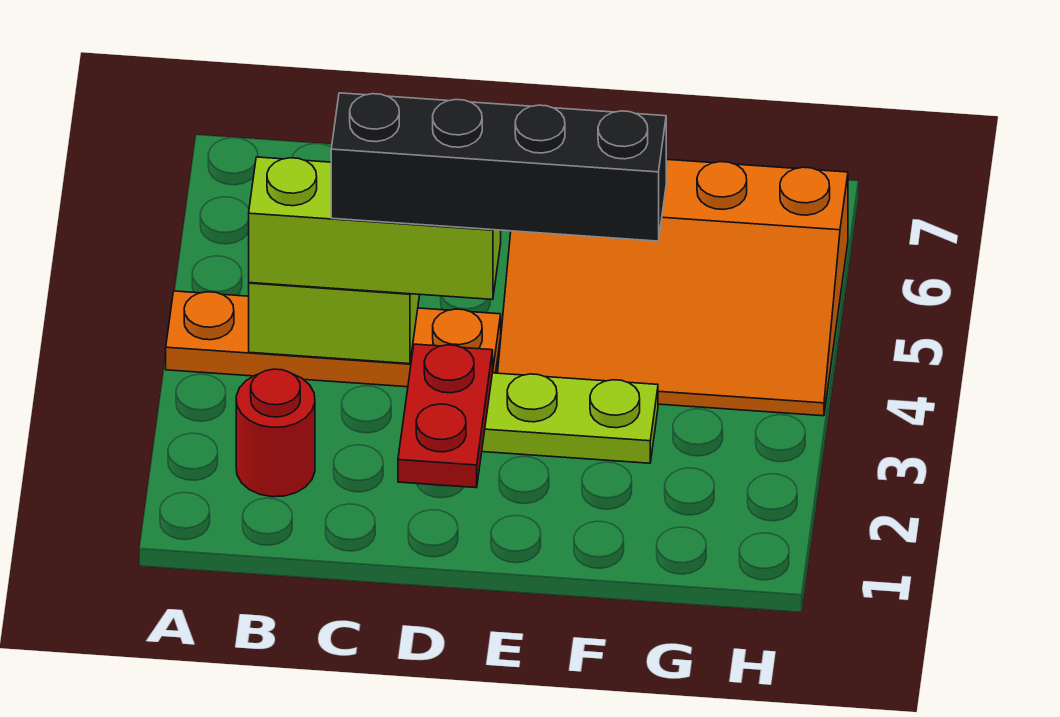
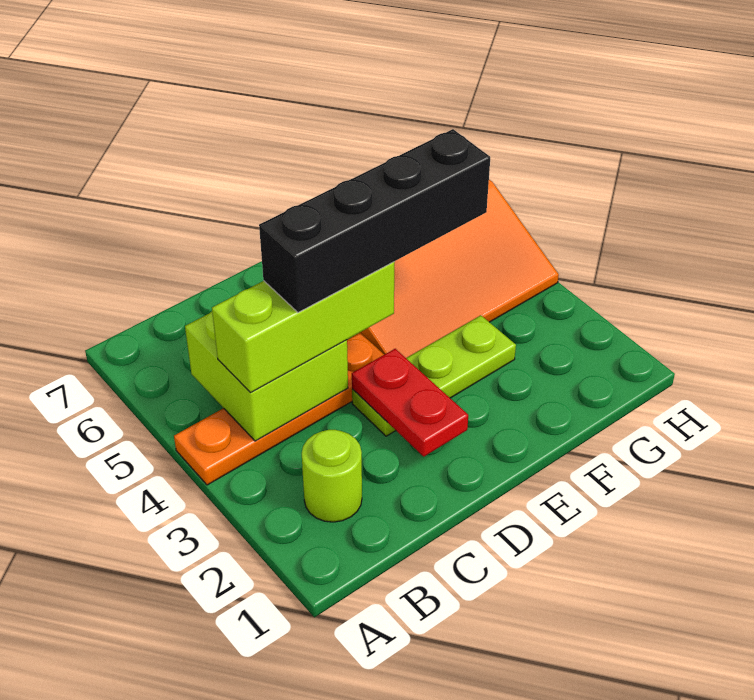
red round brick B2 level 1 -> lime round brick B2 level 1

